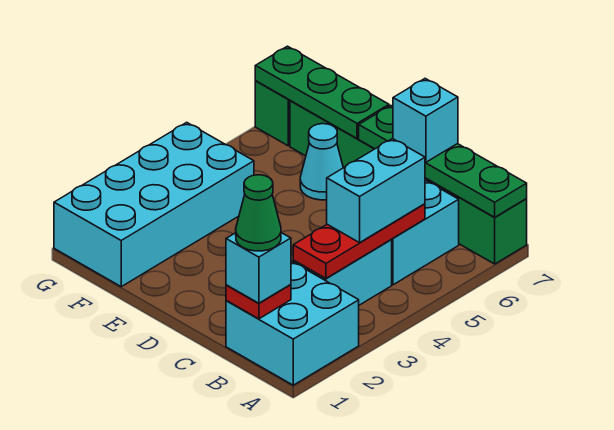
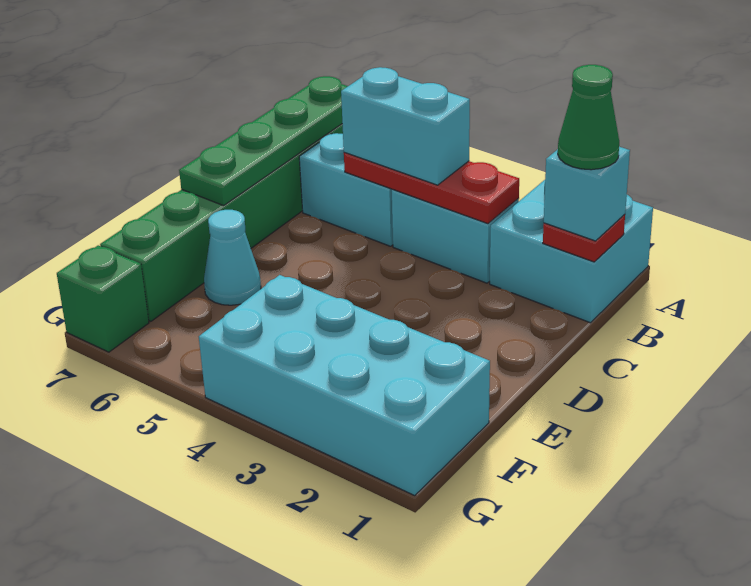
cyan brick C7 level 3 -> none
green plate E7:G7 level 2 -> none

